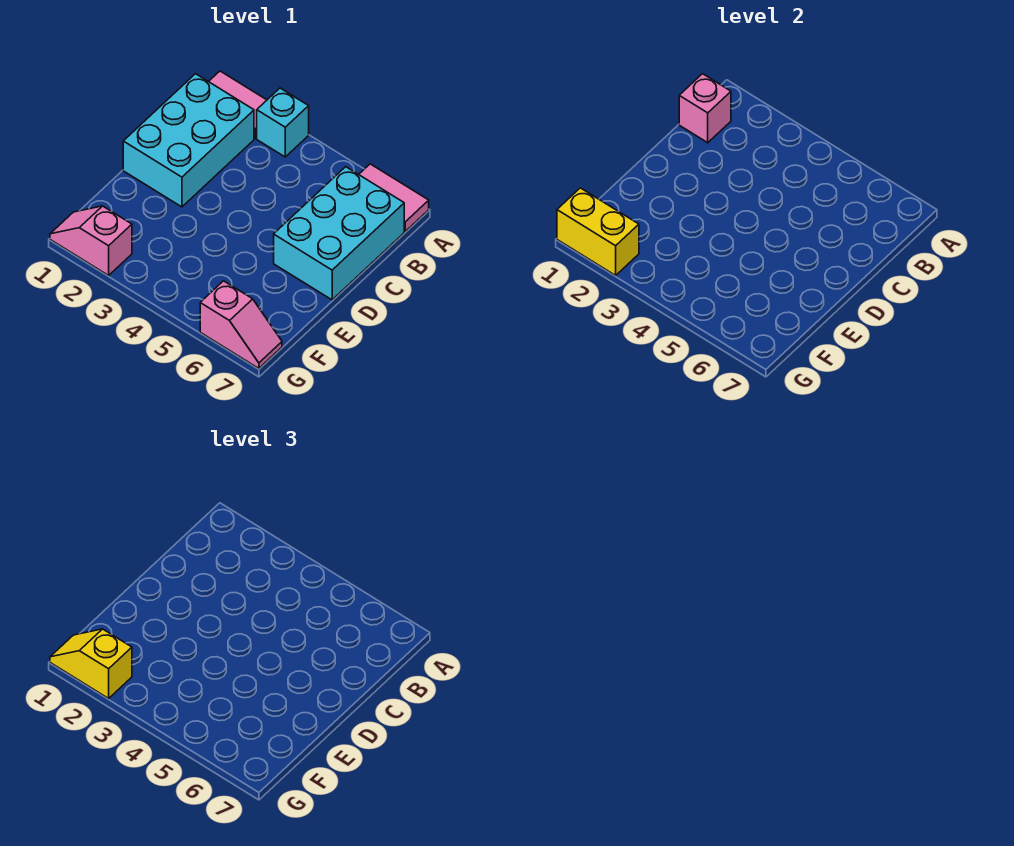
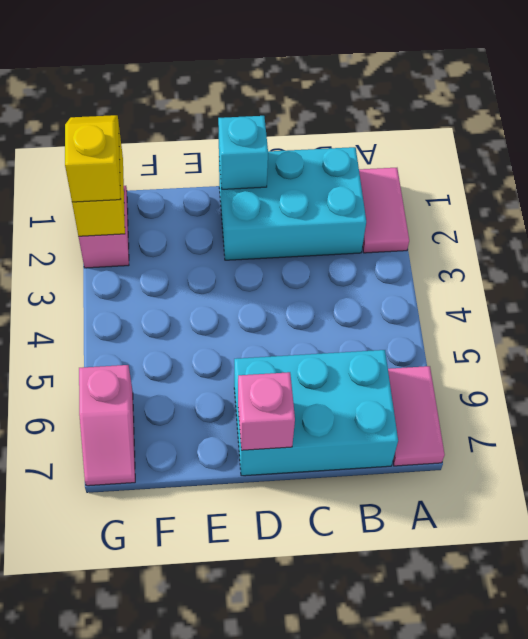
cyan brick A3 level 1 -> cyan brick D1 level 2
pink brick B1 level 2 -> pink brick D7 level 2

